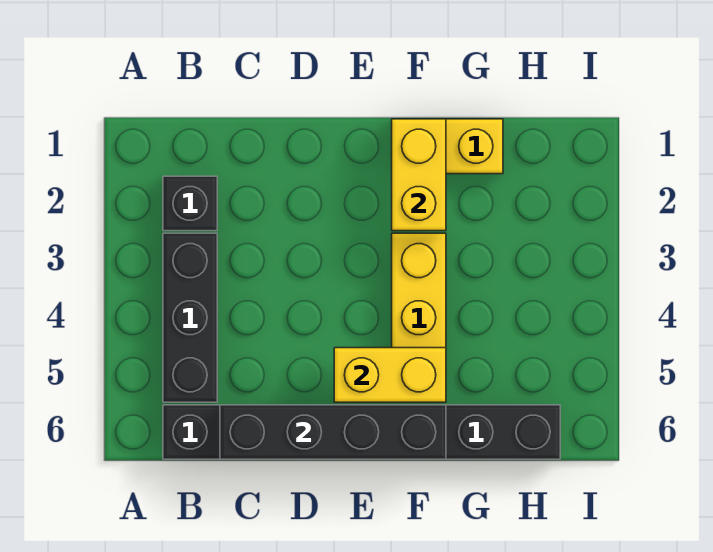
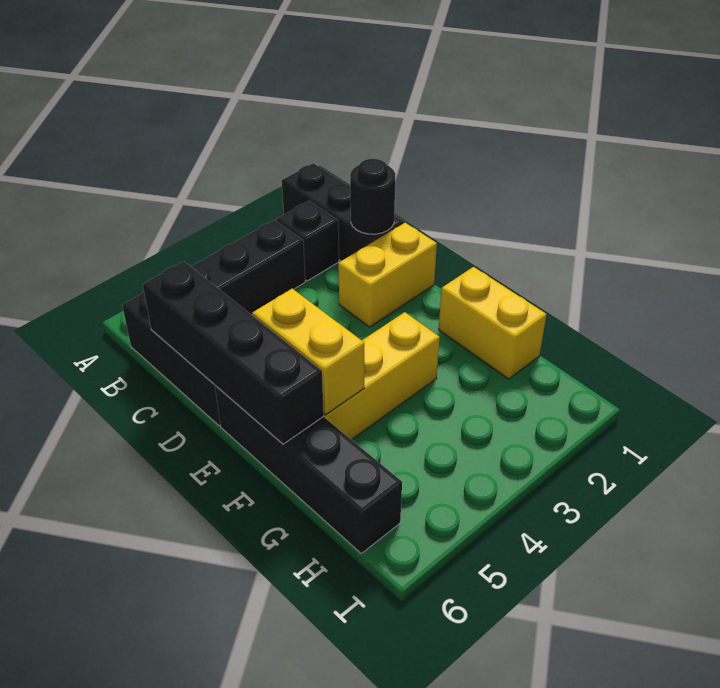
none -> black brick A1:C1 level 1
none -> black round brick C1 level 2
yellow brick F1:F2 level 2 -> yellow brick D1:D2 level 1

